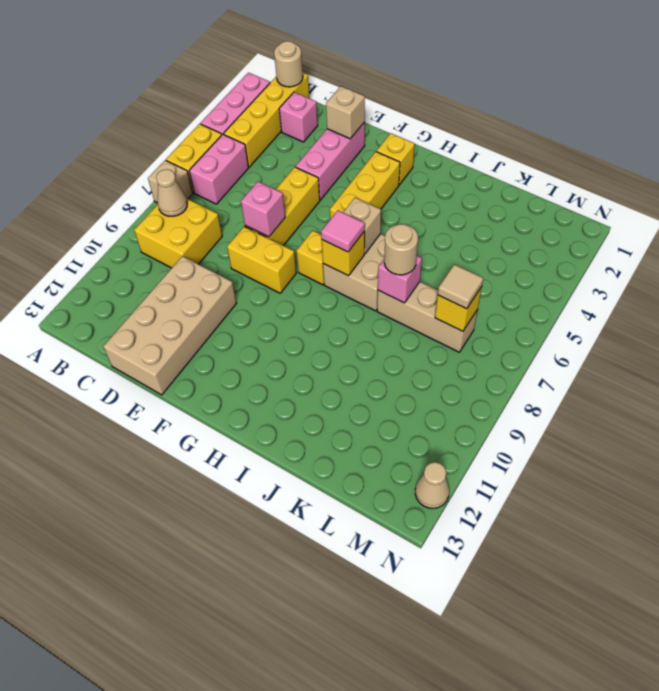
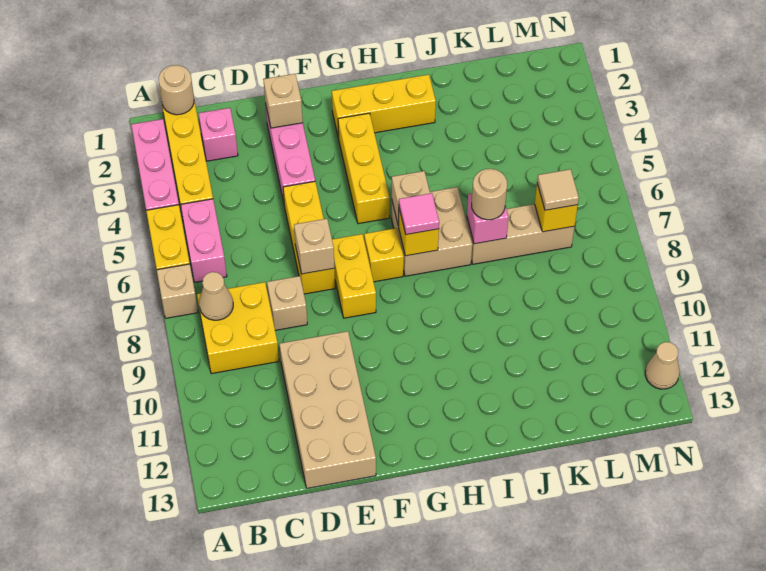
none -> tan brick D8 level 1
pink brick E7 level 2 -> tan brick E7 level 2
yellow brick E8:F8 level 1 -> yellow brick F7:F8 level 1
yellow brick G2 level 1 -> yellow brick G2:I2 level 1

